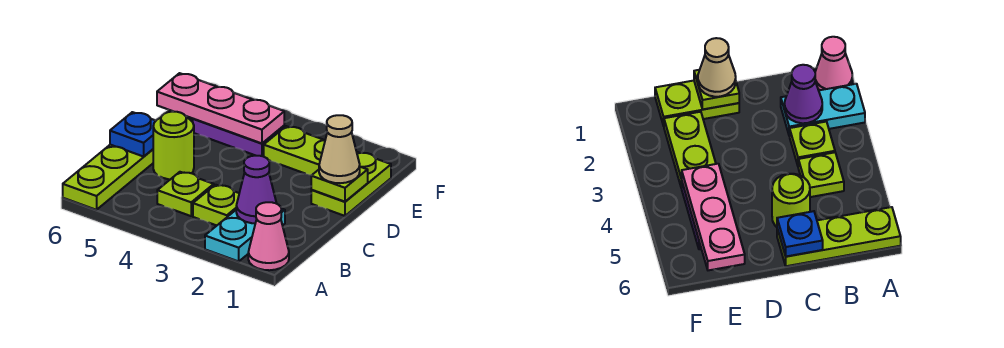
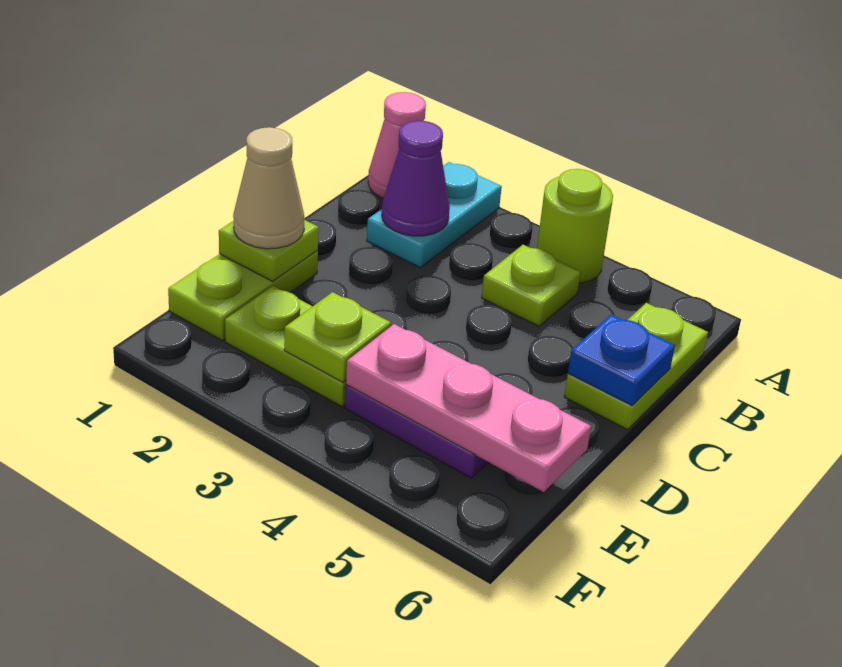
lime plate A6:C6 level 1 -> lime plate B6:C6 level 1
lime plate B3 level 1 -> lime plate E3 level 2
lime round brick C5 level 1 -> lime round brick A4 level 1

